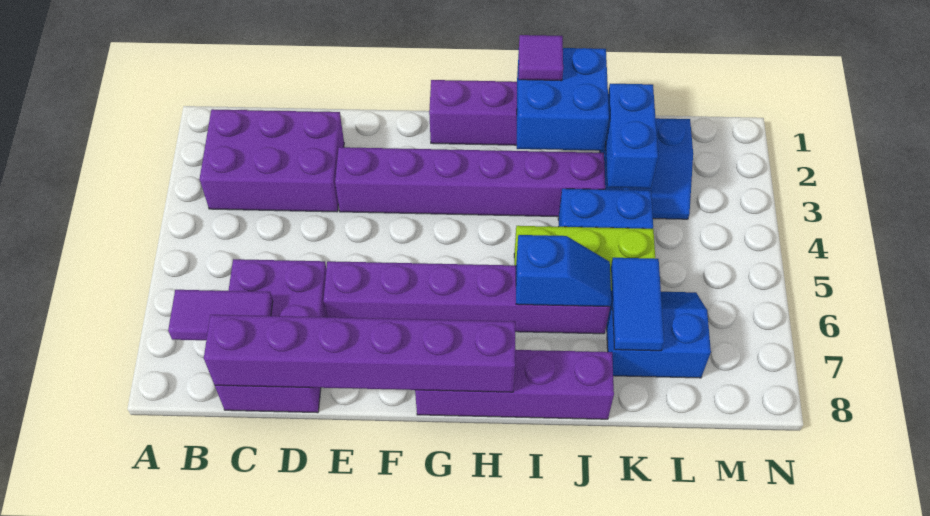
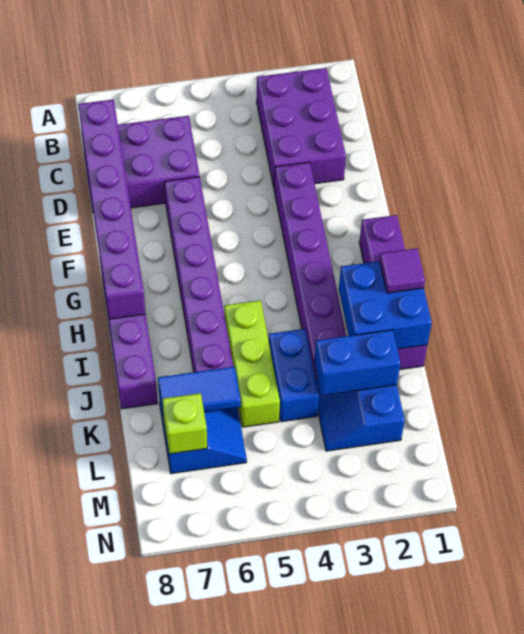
purple tile B7:C7 level 2 -> none
blue slope I6:J6 level 2 top I -> none
none -> lime brick L7 level 2

